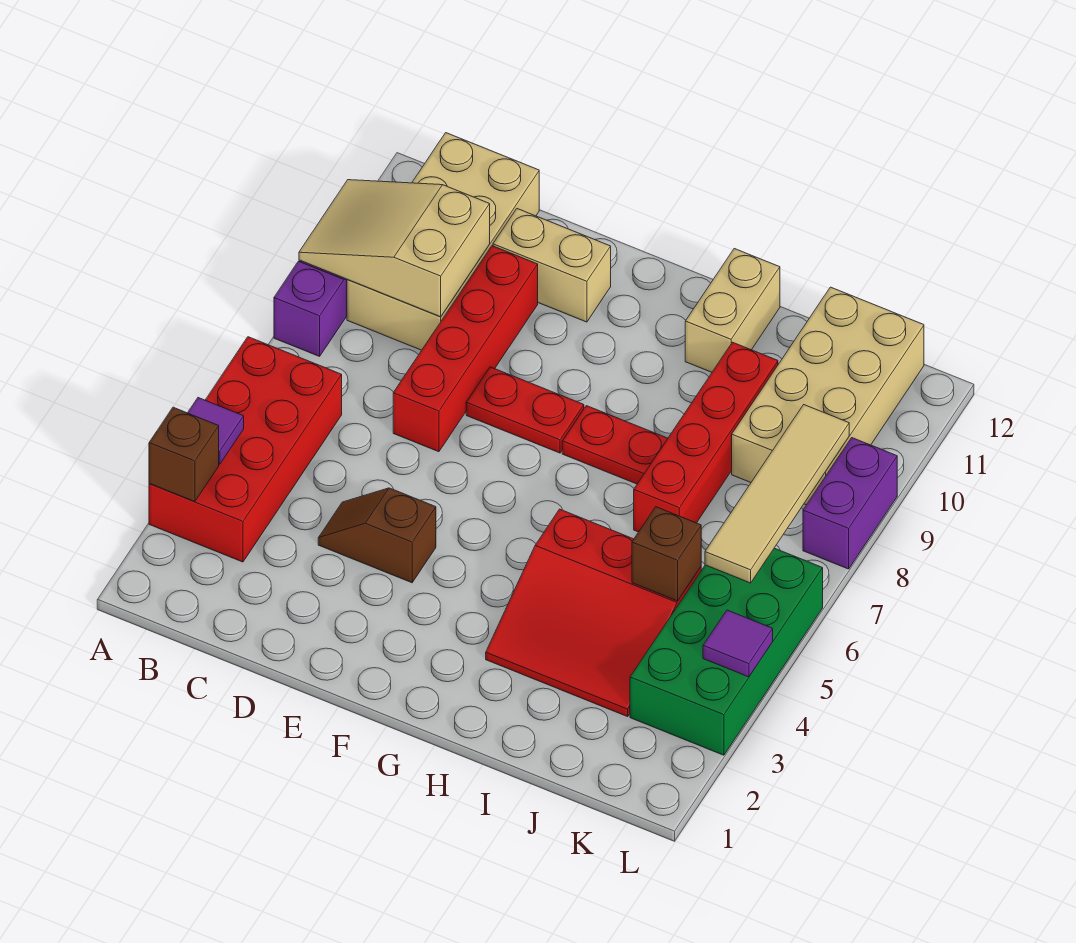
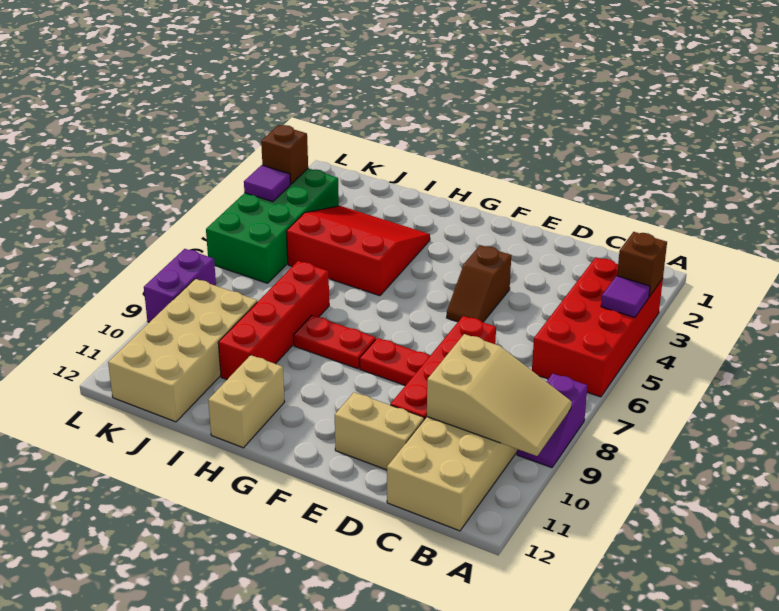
brown slope D4:E4 level 1 top E -> brown slope E4:E5 level 1 top 4
brown brick J5 level 2 -> brown brick L3 level 2
tan tile K6:K9 level 2 -> none

